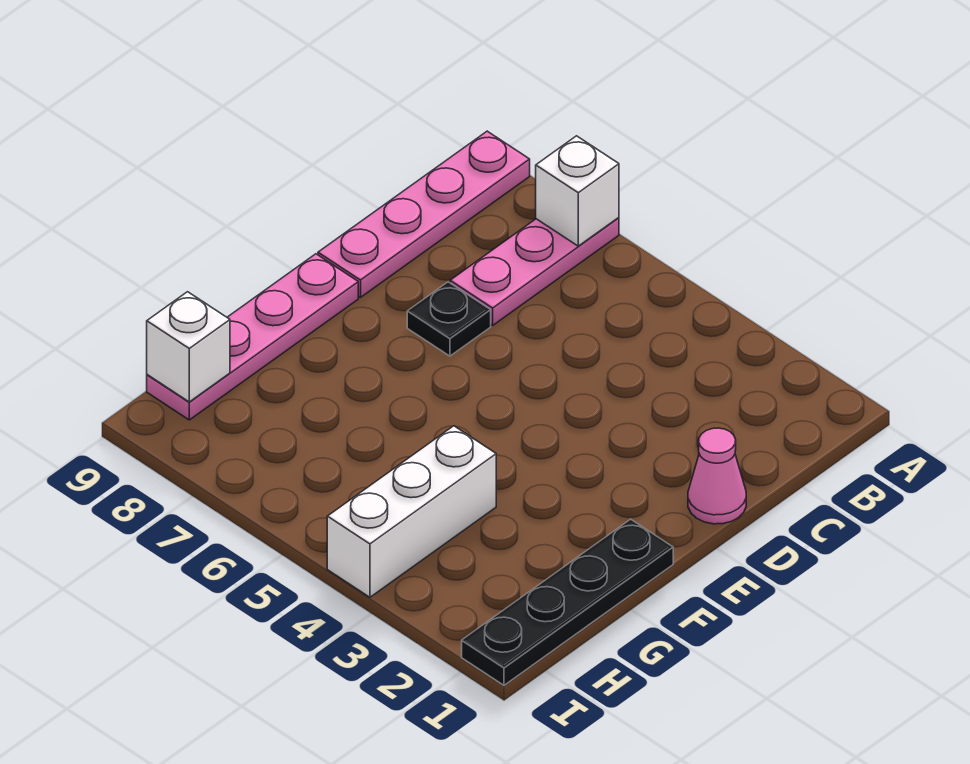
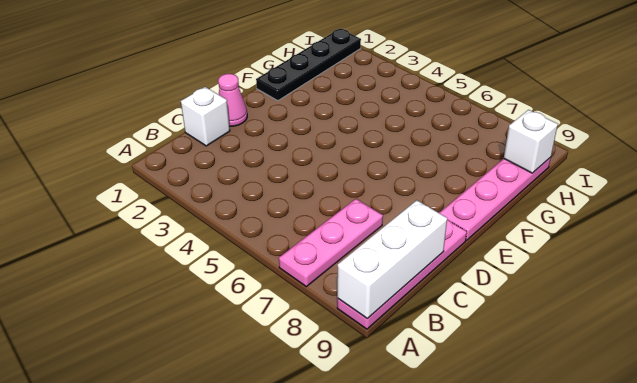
white brick A7 level 2 -> white brick C1 level 1
black plate D7 level 1 -> none
white brick G4:I4 level 1 -> white brick A9:C9 level 2

